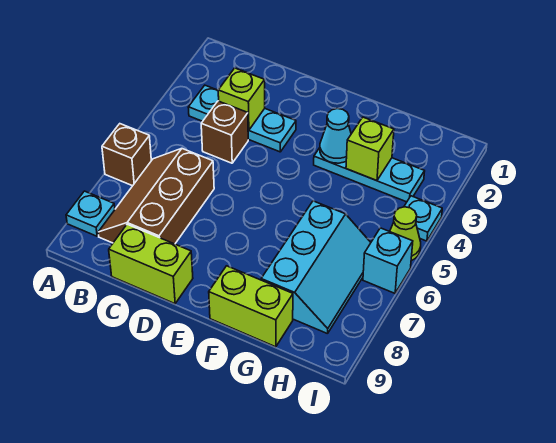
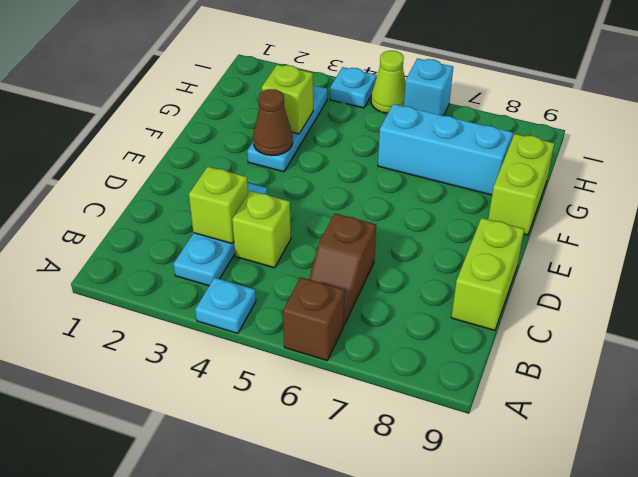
cyan plate A8 level 1 -> cyan plate A4 level 1
brown slope B6:C8 level 1 top C -> brown slope B6:C6 level 1 top C
brown brick C4 level 1 -> lime brick C4 level 1
cyan cone F3 level 2 -> brown cone F3 level 2

